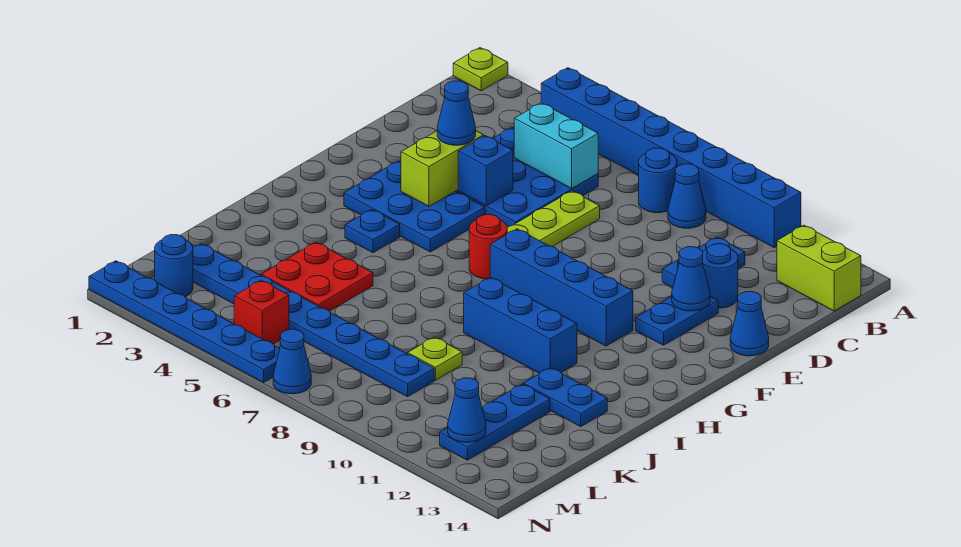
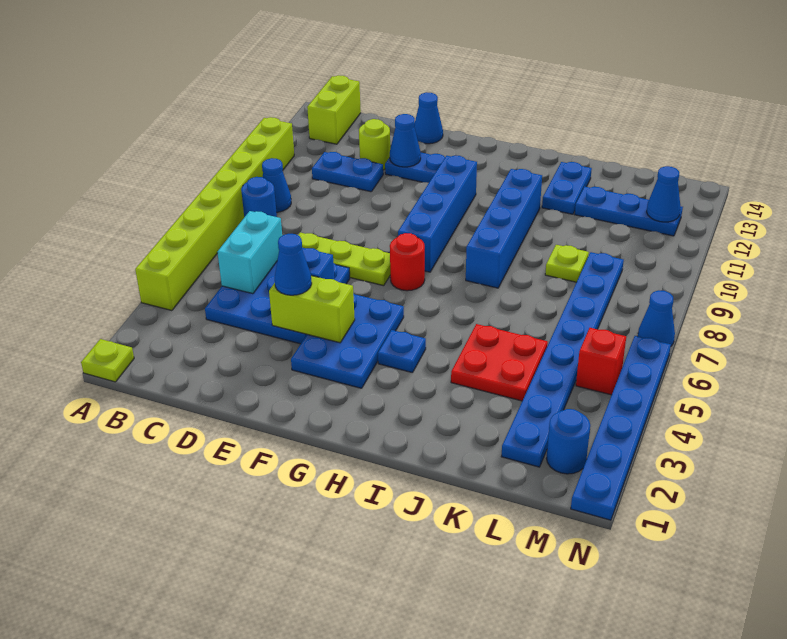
blue brick A4:A11 level 1 -> lime brick A4:A11 level 1
blue round brick D12 level 1 -> lime round brick D12 level 1
blue brick I9:I11 level 1 -> blue brick I8:I11 level 1

